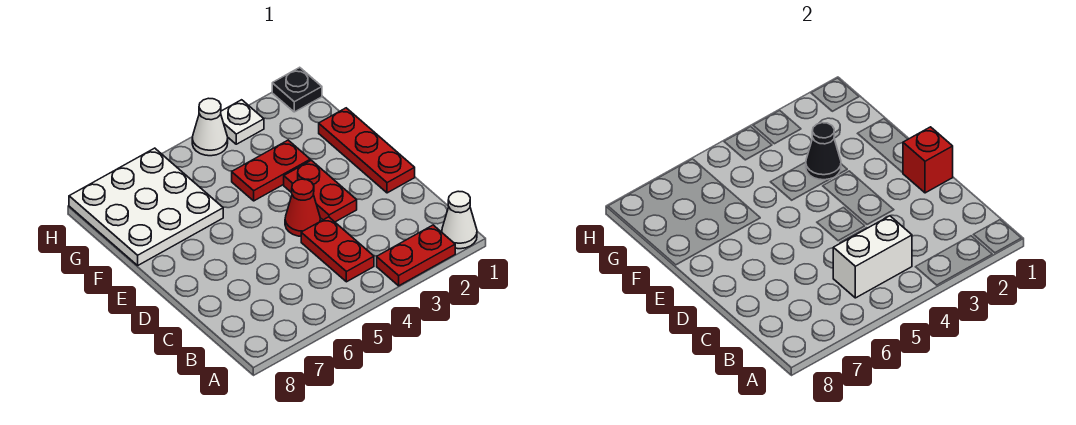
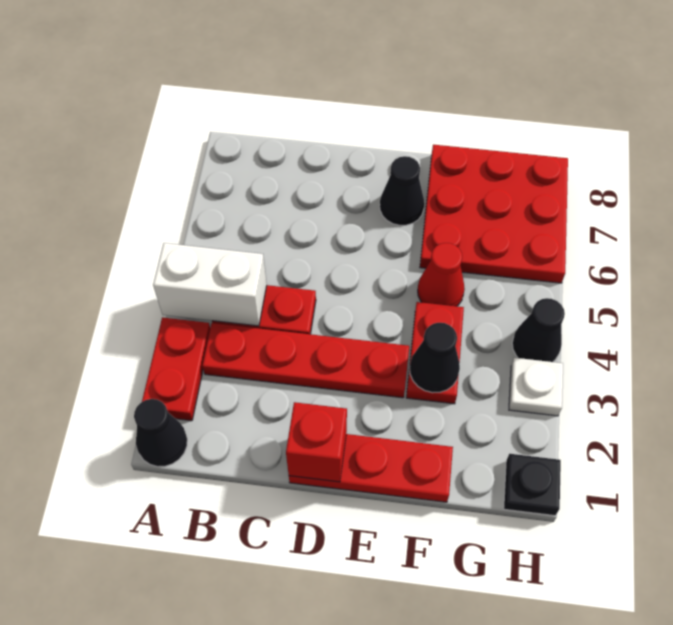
white cone A1 level 1 -> black cone A1 level 1
white brick B4:B5 level 2 -> white brick A4:B4 level 2
red plate D3:E3 level 1 -> red plate B3:E3 level 1
red cone D4 level 1 -> red cone F5 level 1
none -> black cone E7 level 1
white plate F6:H8 level 1 -> red plate F6:H8 level 1
white cone H4 level 1 -> black cone H4 level 1

